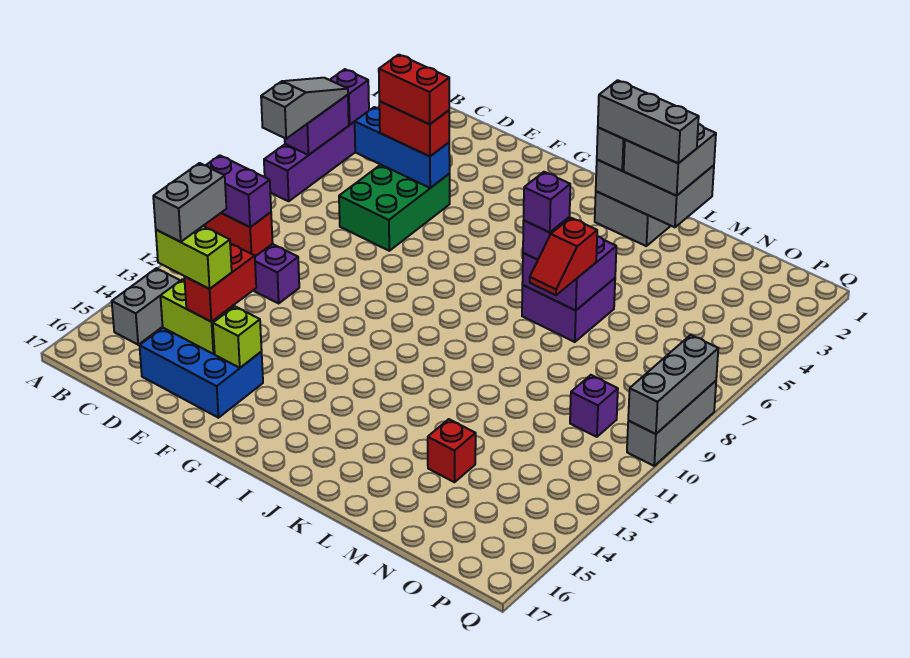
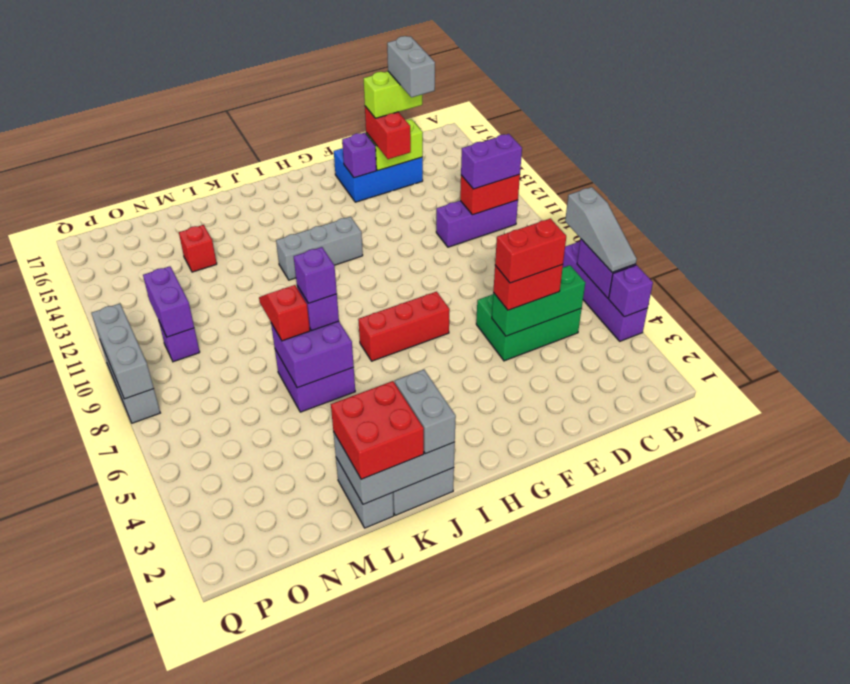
grey brick B14:B15 level 1 -> grey brick L1:L2 level 1
blue brick C5:E5 level 2 -> green brick C5:E5 level 2
green brick D5:E7 level 1 -> green brick C5:E6 level 1
lime brick F15 level 2 -> purple brick F15 level 2
none -> red brick G7:I7 level 1
grey brick J2:L2 level 4 -> grey brick H12:J12 level 1
grey brick K1:L2 level 3 -> red brick K1:L2 level 3
none -> purple brick O10:O11 level 2

